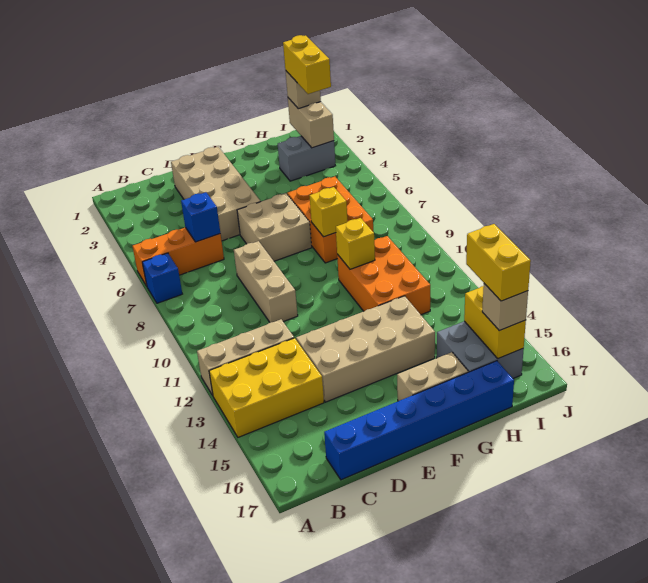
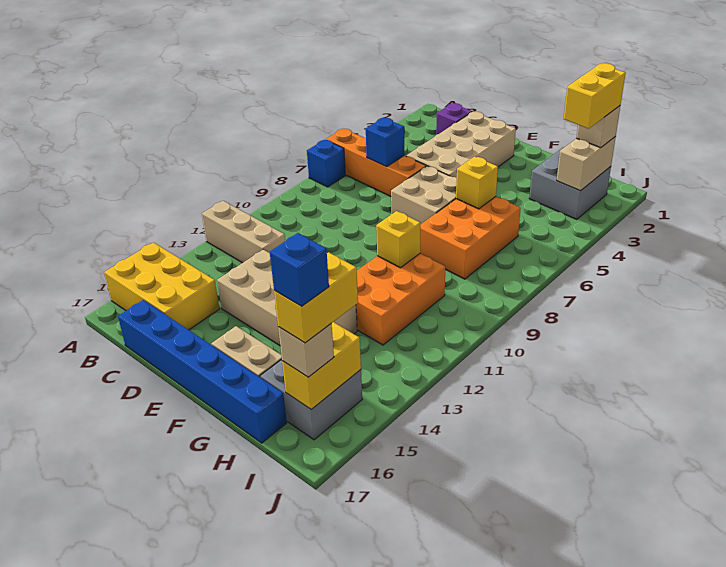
orange brick A6:C6 level 1 -> orange brick A6:D6 level 1
yellow brick A13:C14 level 1 -> yellow brick A15:C16 level 1
none -> purple brick C2 level 1
tan brick D8:D10 level 1 -> none
yellow brick G8 level 2 -> yellow brick G6 level 2
grey brick H3:I3 level 1 -> grey brick H2:I3 level 1
none -> blue brick I16 level 5

